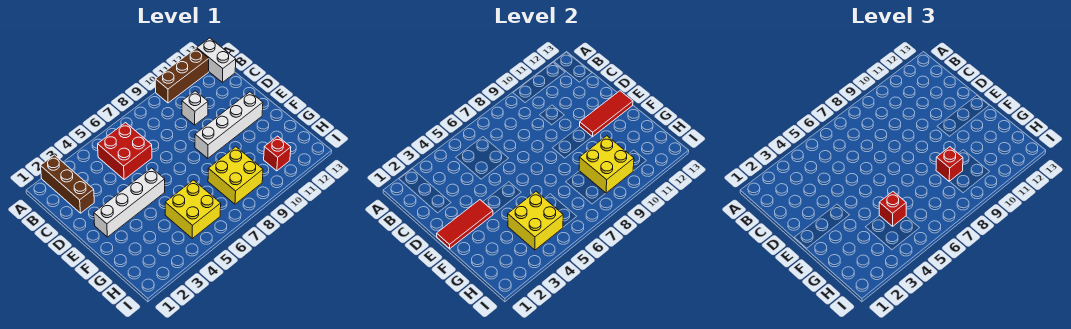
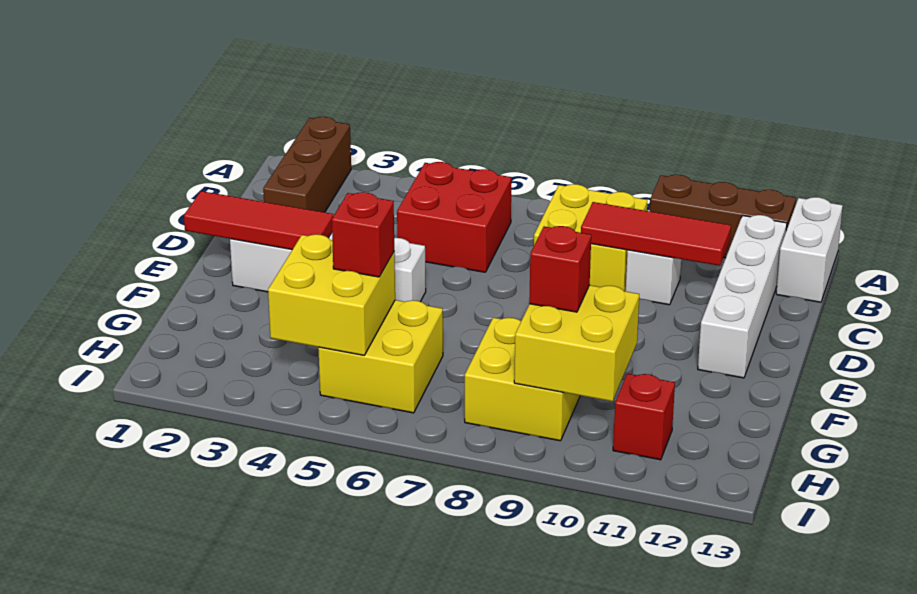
none -> yellow brick B8:C9 level 1
white brick E9:E12 level 1 -> white brick B12:E12 level 1
red tile E11:E13 level 2 -> red tile C9:C11 level 2

